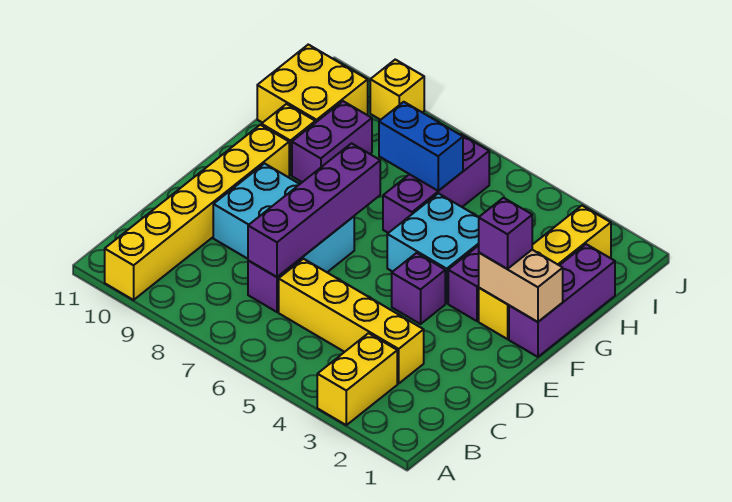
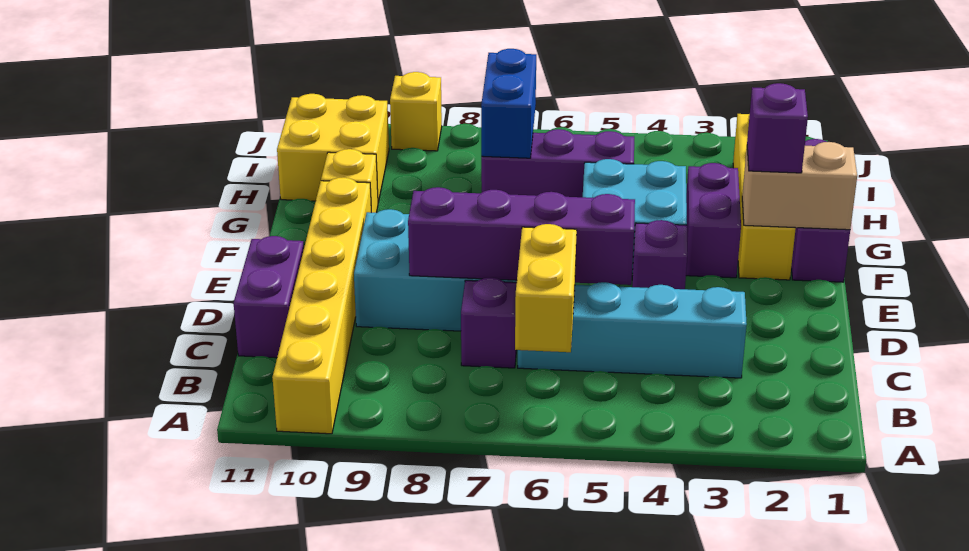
yellow brick A3:B3 level 1 -> yellow brick B6:C6 level 2
yellow brick C3:C6 level 1 -> cyan brick C3:C6 level 1
purple brick C7:F7 level 2 -> purple brick D5:D8 level 2
purple brick G6:I6 level 1 -> purple brick H5:H7 level 1
purple brick G9:H9 level 1 -> purple brick C11:D11 level 1
blue brick H6:H7 level 2 -> blue brick H7:I7 level 2

